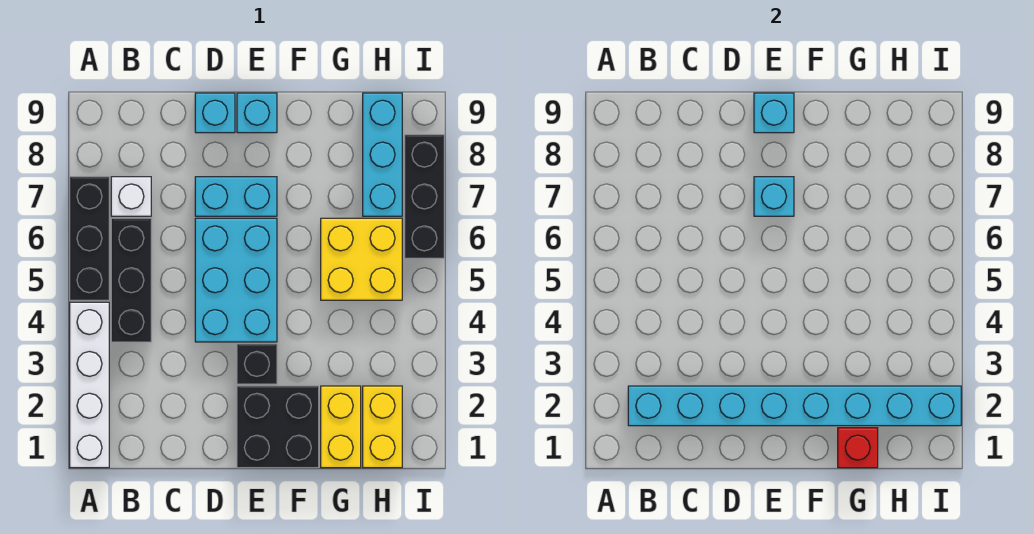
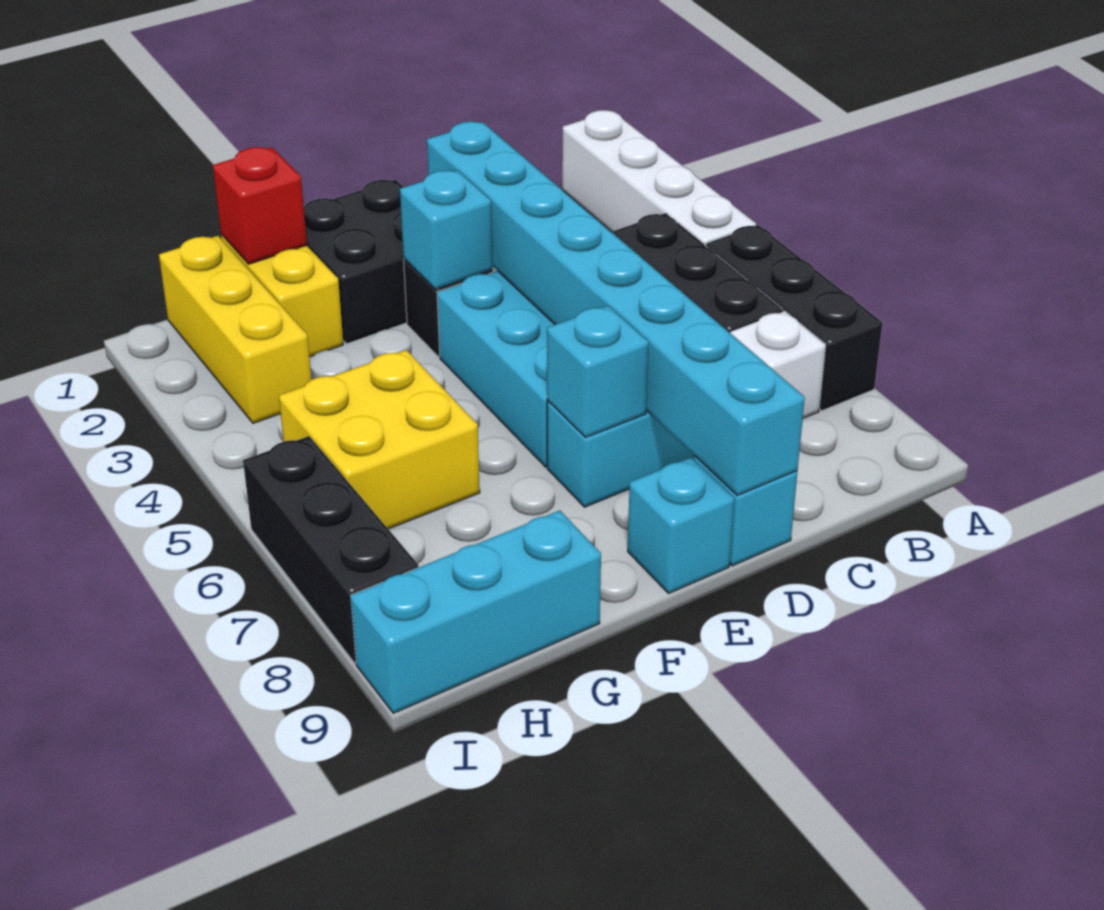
cyan brick B2:I2 level 2 -> cyan brick D2:D9 level 2
cyan brick E9 level 2 -> cyan brick E3 level 2
yellow brick H1:H2 level 1 -> yellow brick H1:H3 level 1
cyan brick H7:H9 level 1 -> cyan brick G9:I9 level 1

